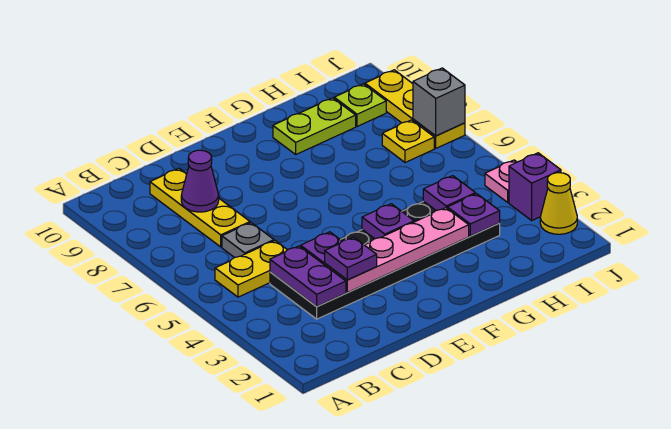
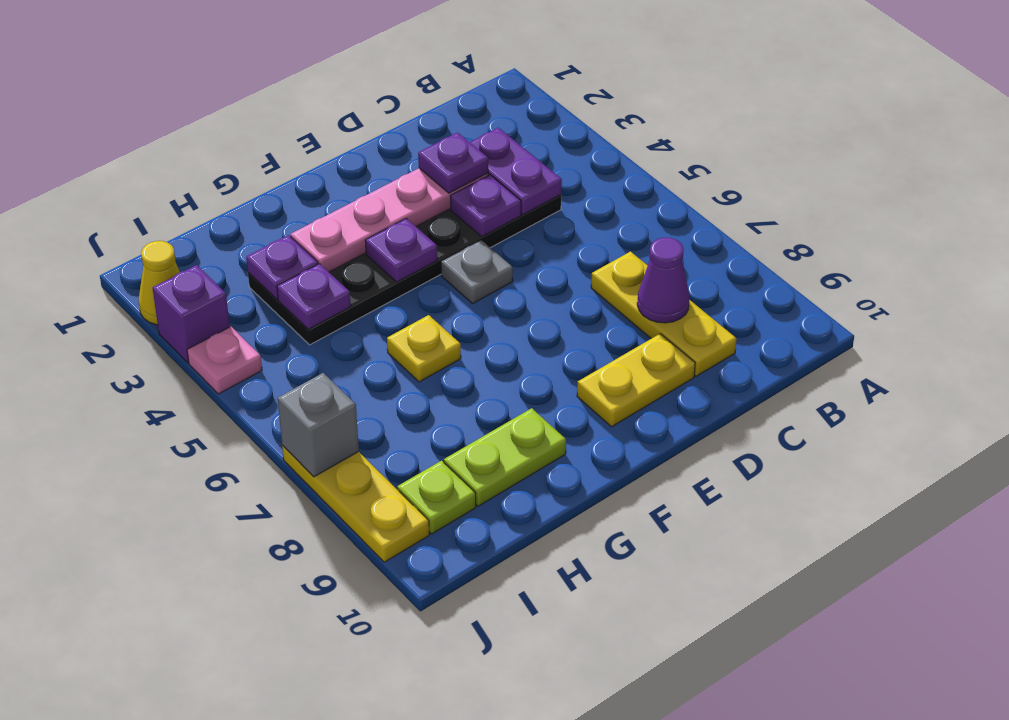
yellow plate B5:C5 level 1 -> yellow plate D9:E9 level 1
grey plate C6 level 1 -> grey plate E5 level 1
yellow plate I7 level 1 -> yellow plate G6 level 1

